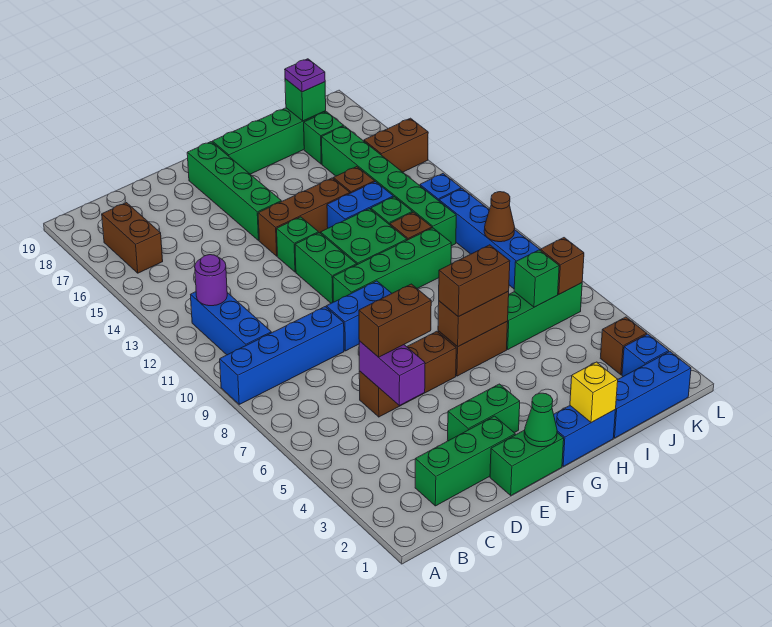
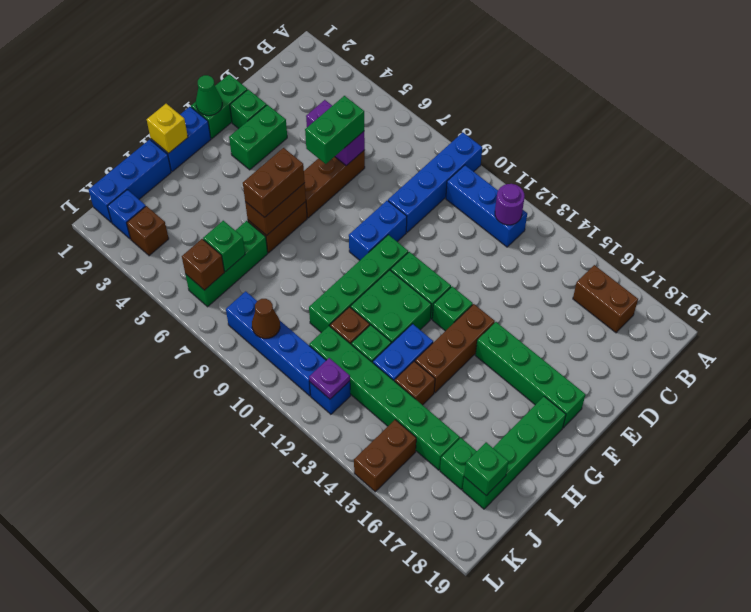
green brick C2:E2 level 1 -> green brick E2 level 1
brown brick D6:E6 level 3 -> green brick D6:E6 level 3
purple plate J18 level 3 -> purple plate K12 level 2

